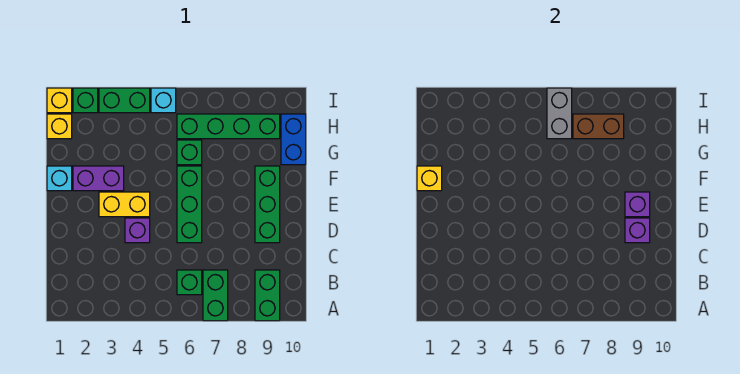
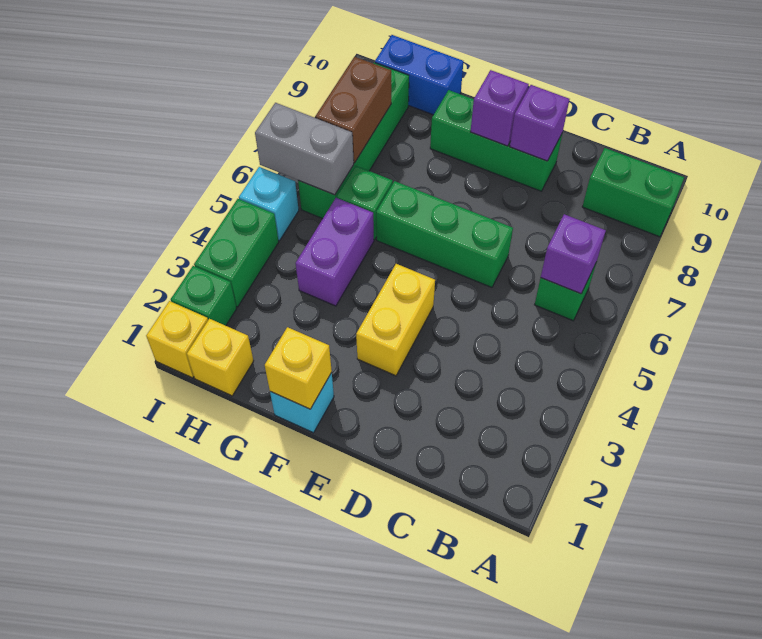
green brick A7:B7 level 1 -> none
purple brick D4 level 1 -> purple brick B6 level 2
purple brick F2:F3 level 1 -> purple brick G4:G5 level 1

